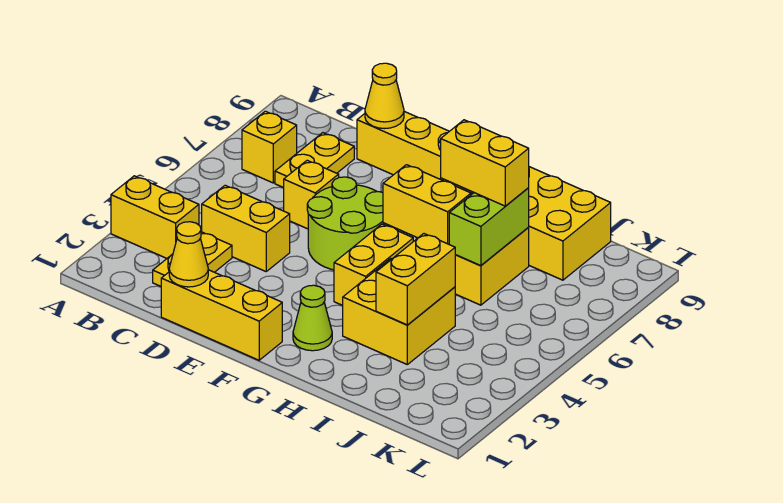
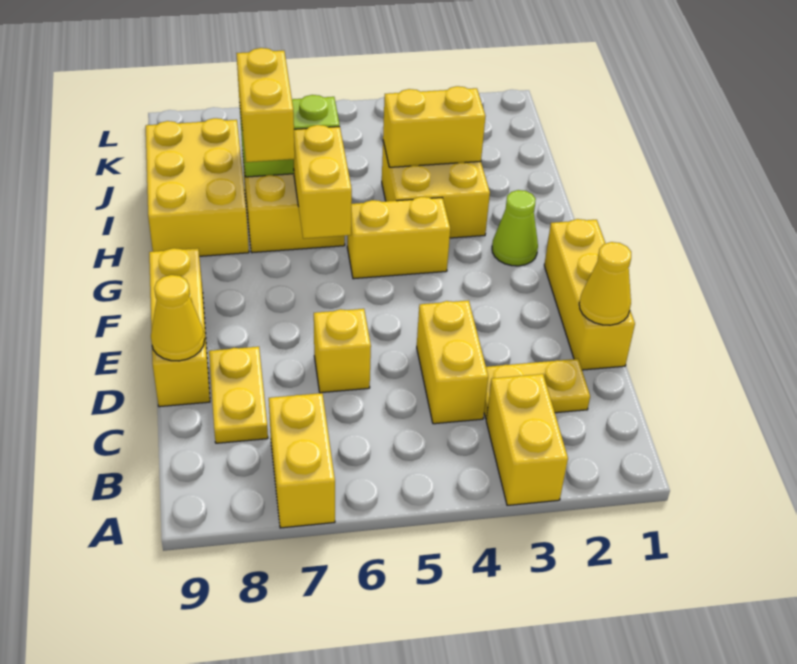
yellow brick B7 level 1 -> yellow brick A7:B7 level 1
yellow plate C7:C8 level 1 -> yellow plate C8:D8 level 1
lime round brick E5:F6 level 1 -> none

